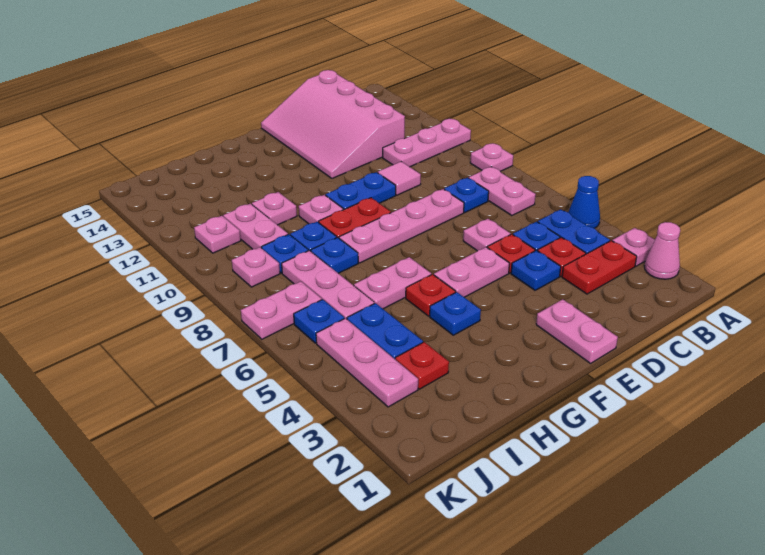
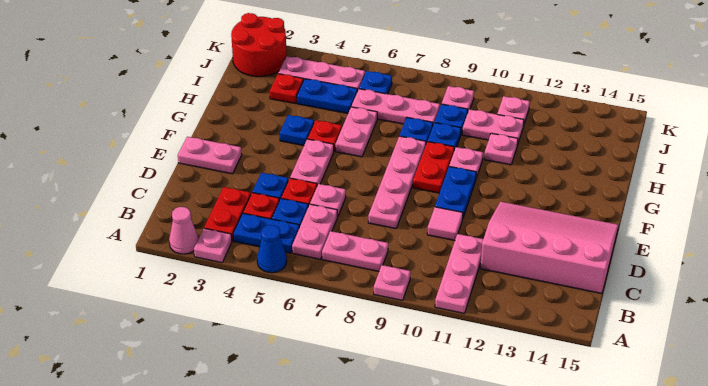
blue plate C8 level 1 -> none
none -> red round brick J1:K2 level 1
pink plate J7:K7 level 1 -> pink plate B6:C6 level 1

